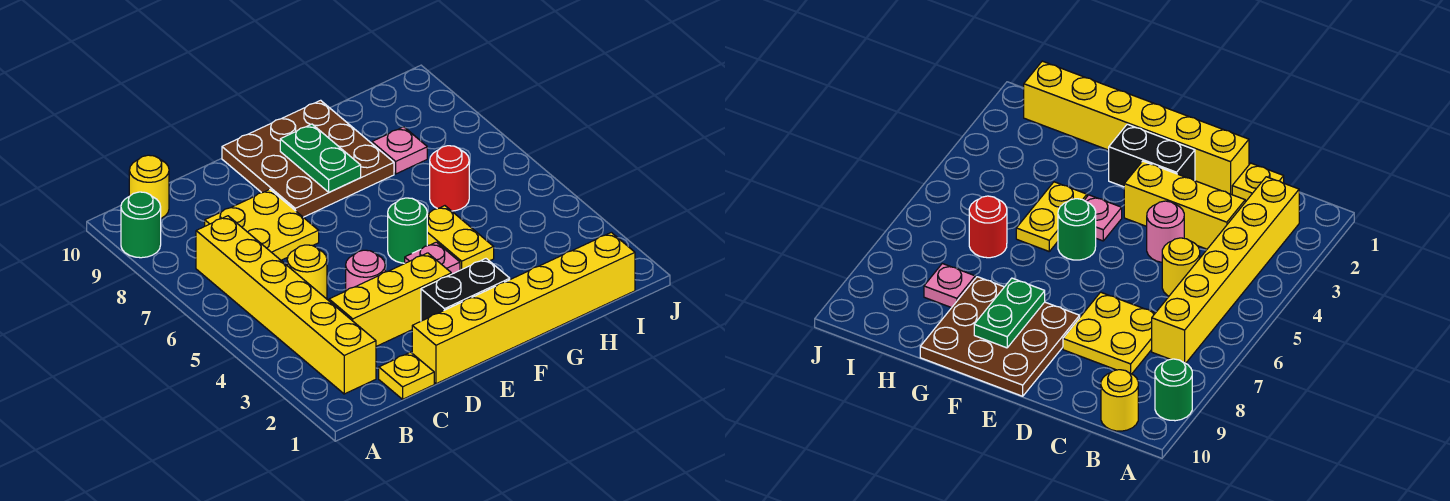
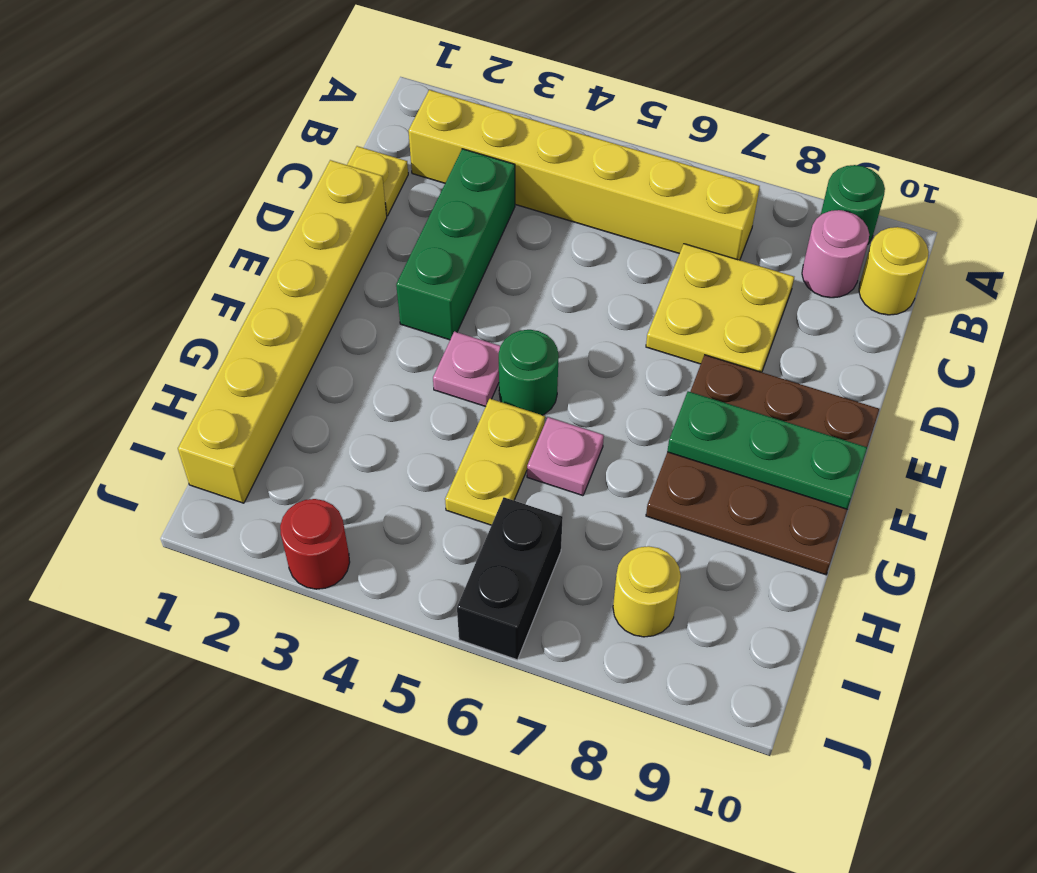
yellow brick C3:E3 level 1 -> green brick C3:E3 level 1
yellow round brick C5 level 1 -> yellow round brick I8 level 1
pink round brick D4 level 1 -> pink round brick B9 level 1
black brick E2:F2 level 1 -> black brick I6:J6 level 1
green plate F8:F9 level 2 -> green plate F8:F10 level 2
yellow plate G4:G5 level 1 -> yellow plate G5:H5 level 1
red round brick H6 level 1 -> red round brick J3 level 1
pink plate H8 level 1 -> pink plate G6 level 1

